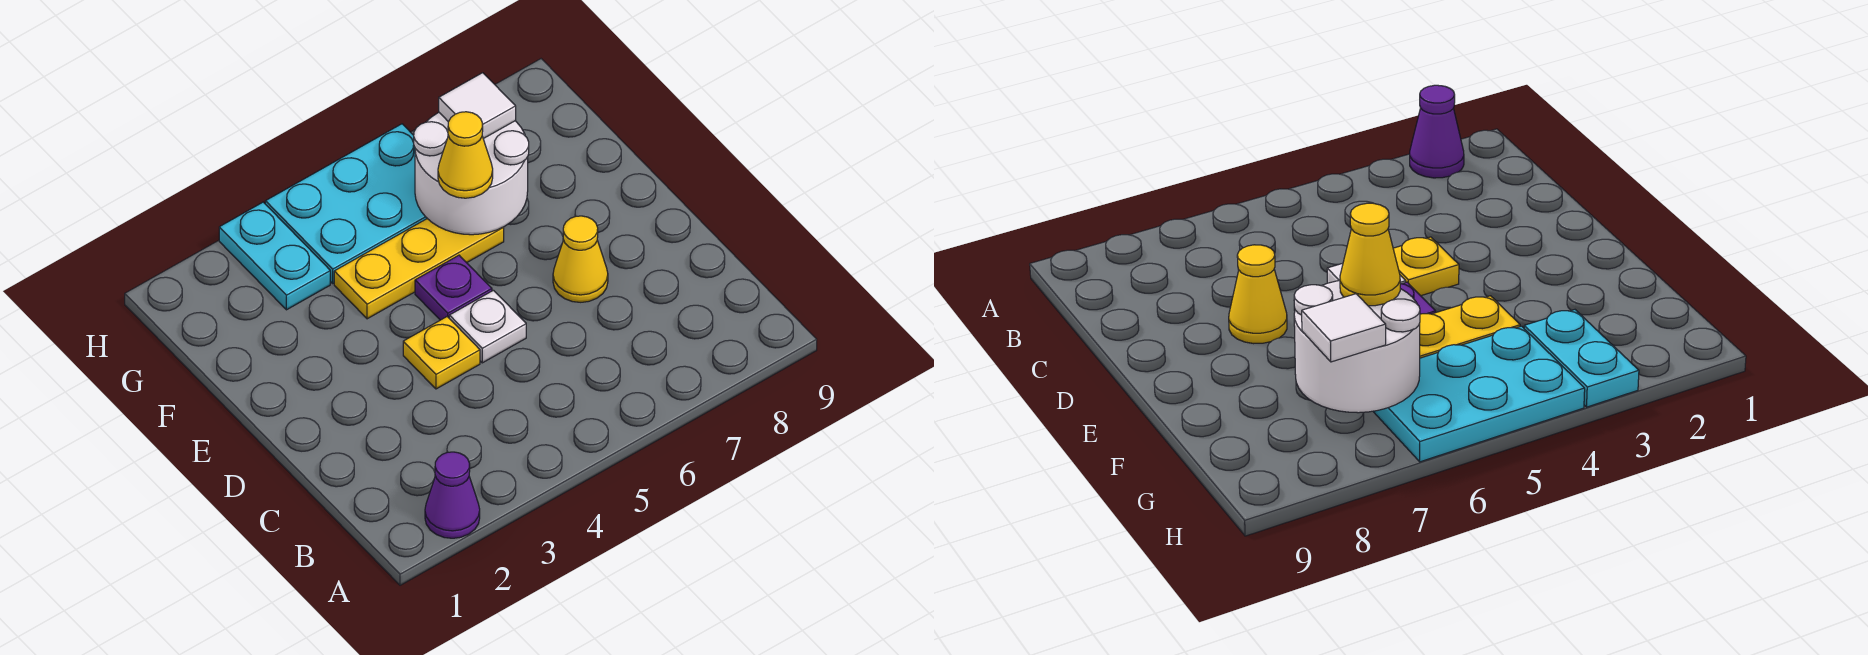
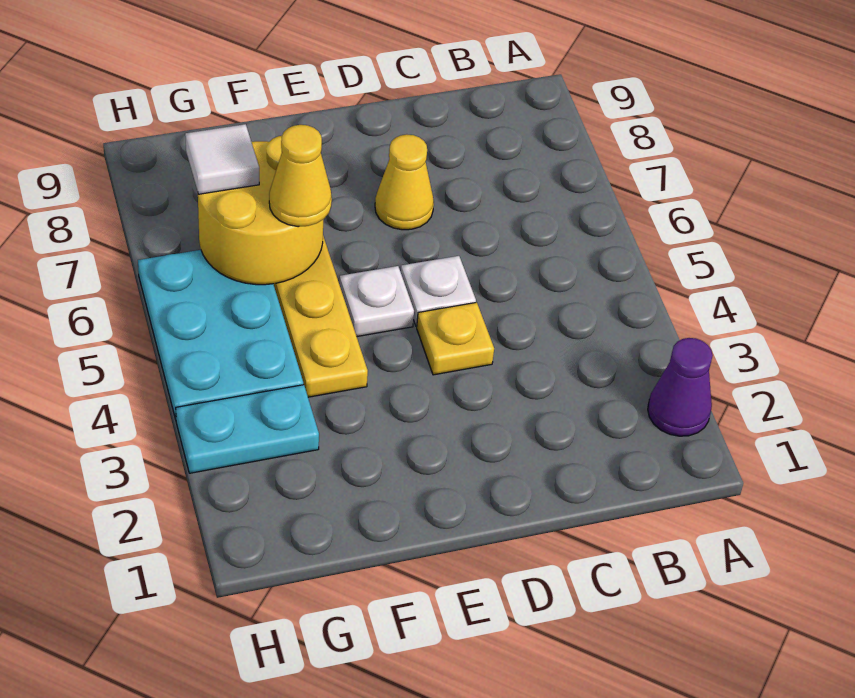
purple plate E5 level 1 -> white plate E5 level 1
white round brick F6:G7 level 2 -> yellow round brick F6:G7 level 2

